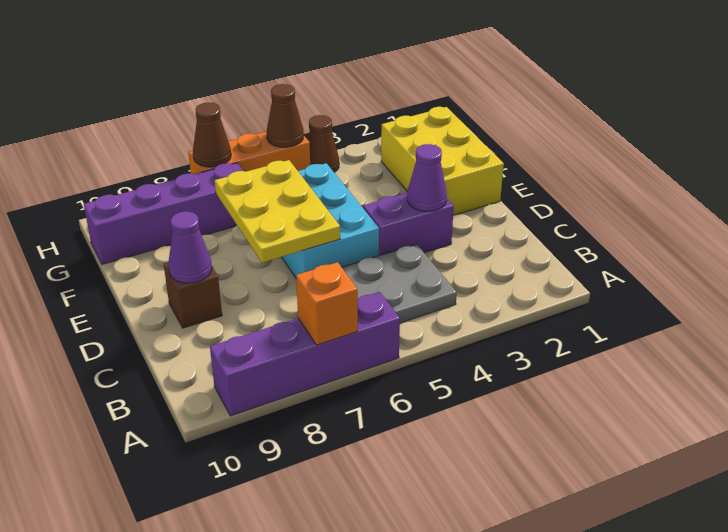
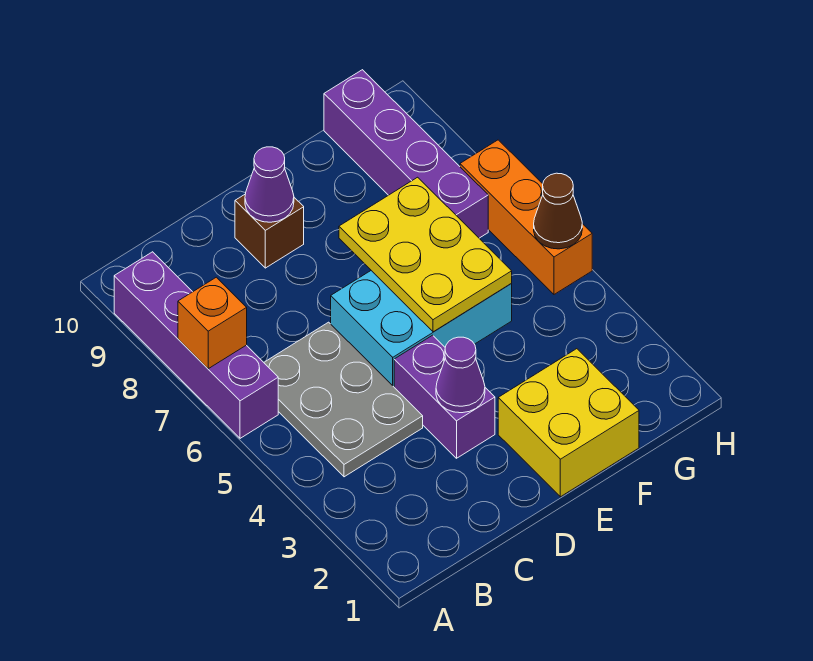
yellow plate D6:F7 level 2 -> yellow plate E5:F7 level 2
yellow brick E1:G2 level 1 -> yellow brick E1:F2 level 1
brown cone H4 level 1 -> none
brown cone H7 level 2 -> none

